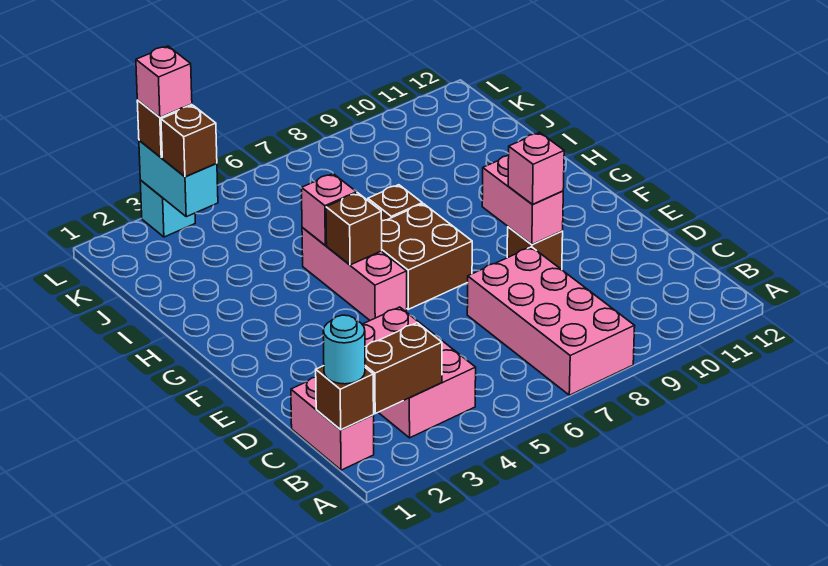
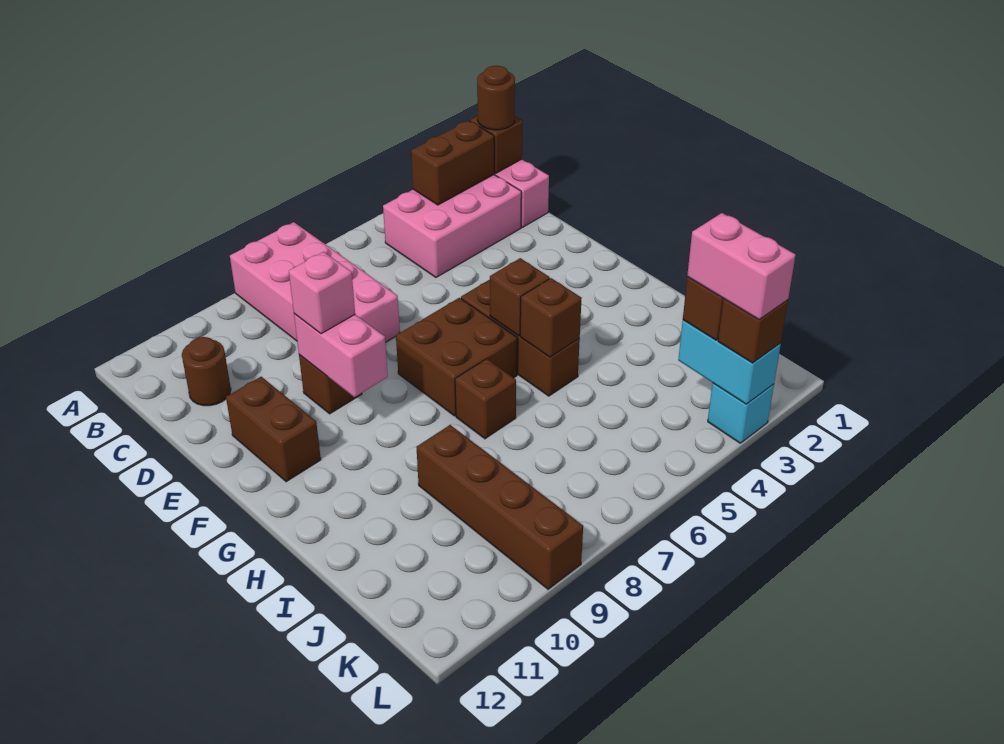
cyan round brick B1 level 3 -> brown round brick B1 level 3
pink brick B3:D4 level 1 -> pink brick B2:C4 level 1
none -> brown round brick C11 level 1
none -> brown brick E11:F11 level 1
pink brick F5:H5 level 1 -> brown brick F5:H5 level 1
pink brick H5 level 2 -> brown brick H5 level 2
none -> brown brick I9:L9 level 1
pink brick L3 level 4 -> pink brick K3:L3 level 4

